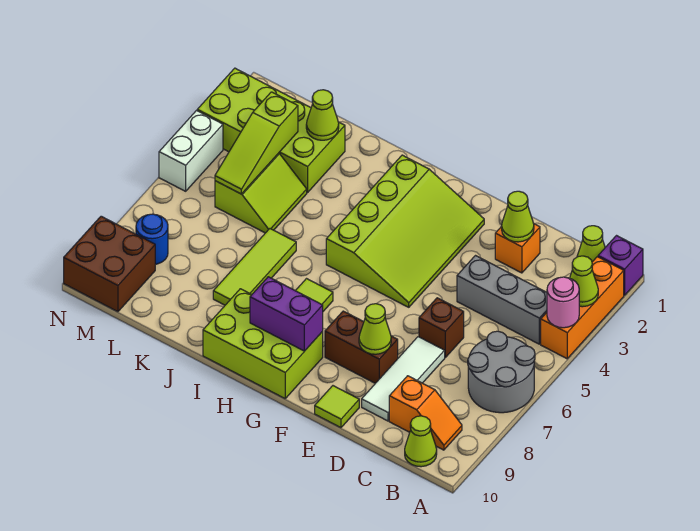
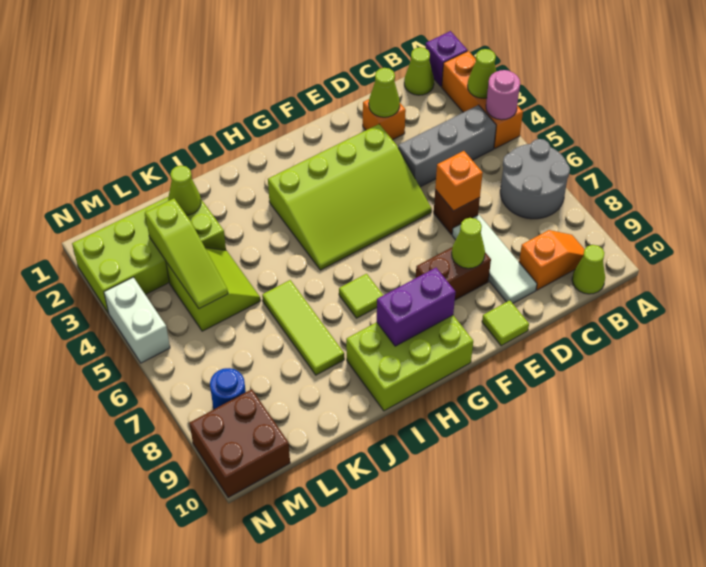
none -> orange brick D6 level 2
lime slope F2:H5 level 1 top H -> lime slope E3:H5 level 1 top 3

